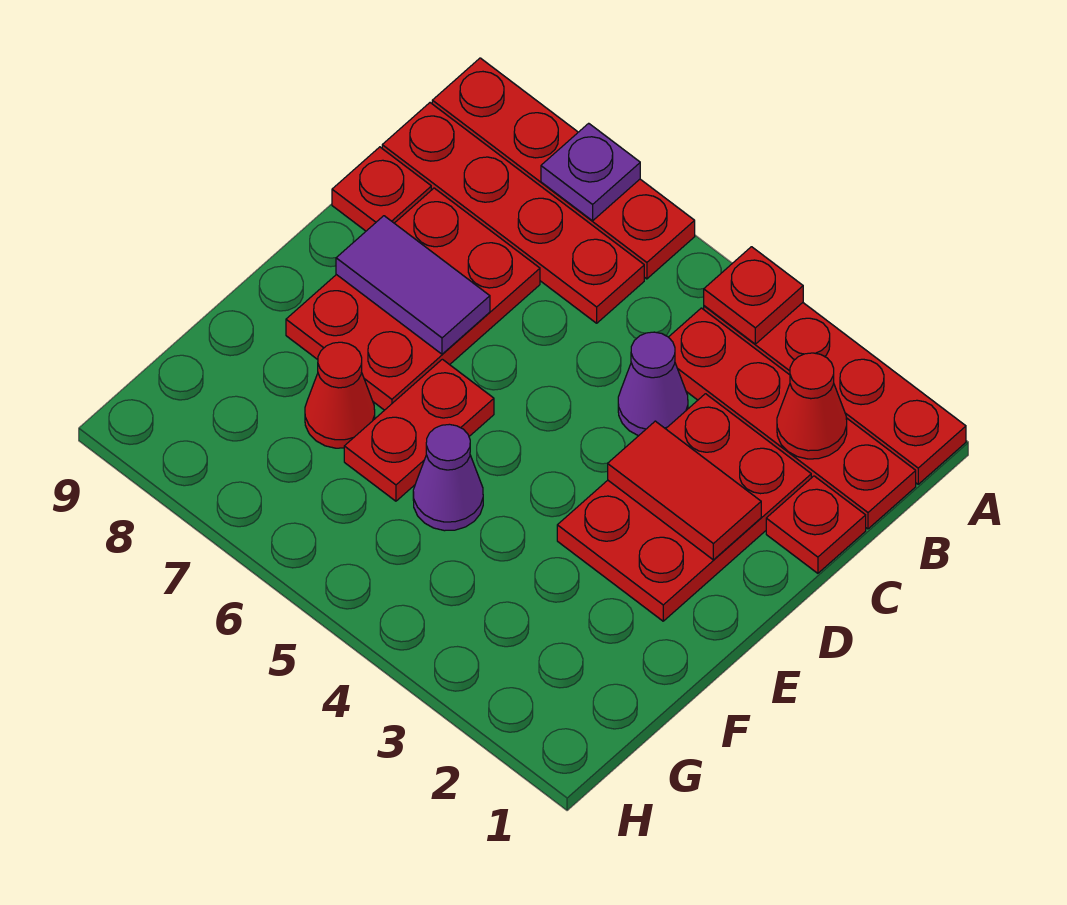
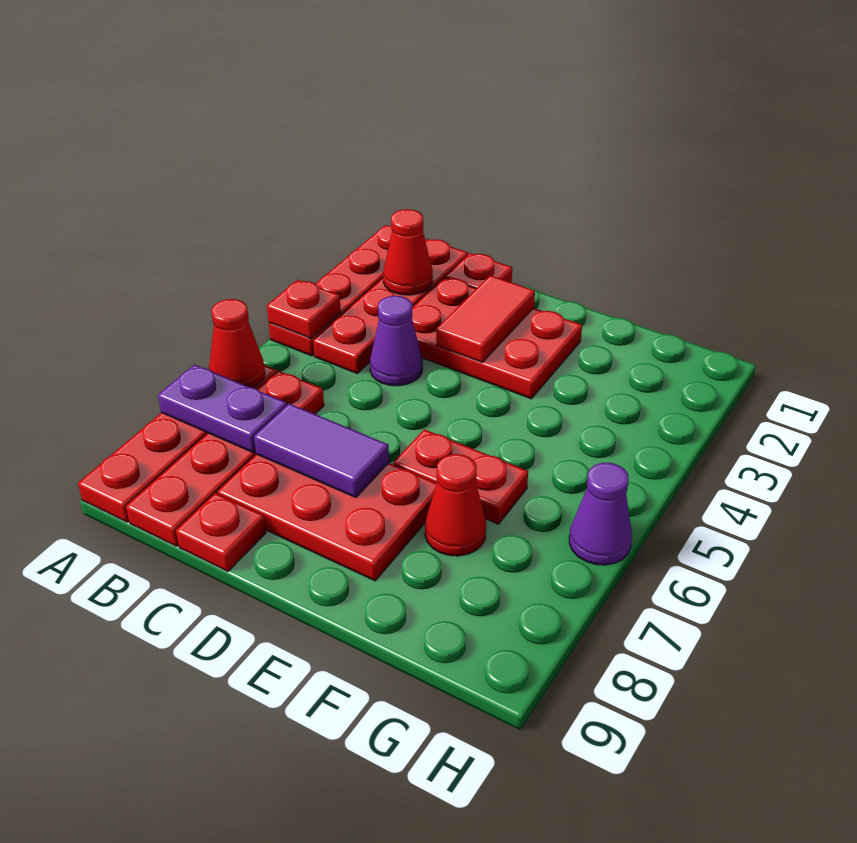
none -> red cone A6 level 2
purple plate A7 level 2 -> purple plate A7:B7 level 2
purple tile D7:D8 level 2 -> purple tile C7:D7 level 2
purple cone F5 level 1 -> purple cone H6 level 1

